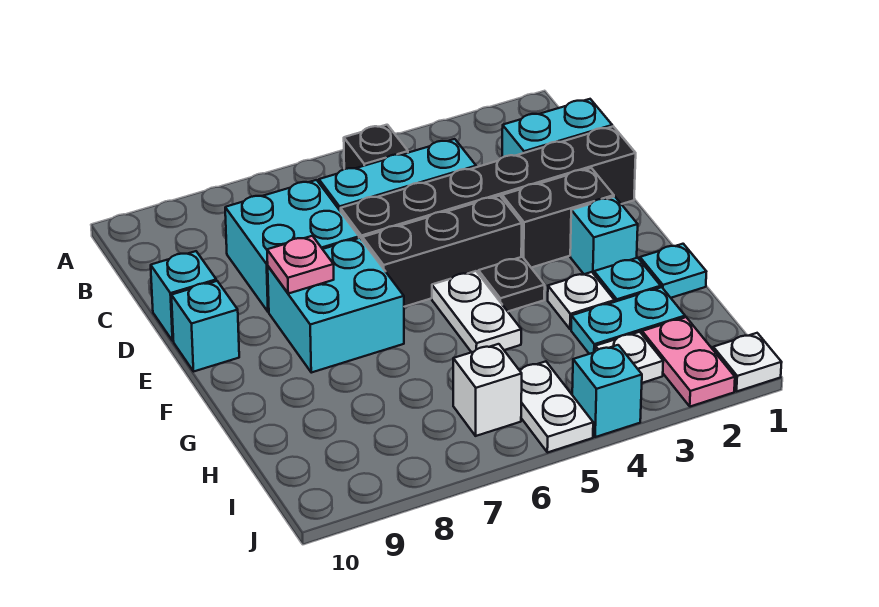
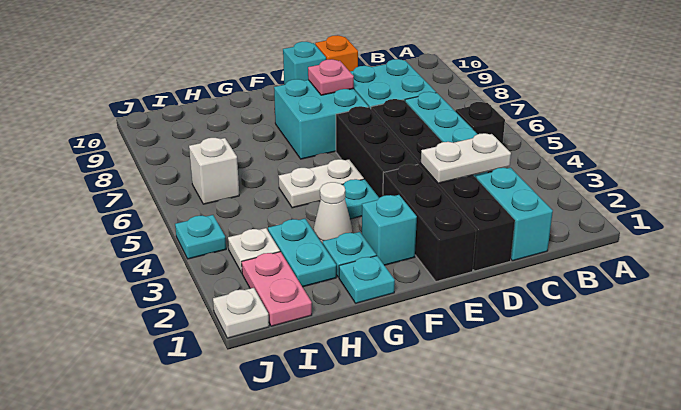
cyan brick D10 level 1 -> orange brick D10 level 1
black brick E2:E3 level 1 -> black brick E1:E3 level 1
black plate F4 level 1 -> cyan plate F4 level 1
white plate G3 level 1 -> white cone G3 level 1
pink plate I2:J2 level 1 -> pink plate I1:I2 level 1
white plate I5:J5 level 1 -> white plate C3:D3 level 2
cyan brick J4 level 1 -> cyan plate J4 level 1

